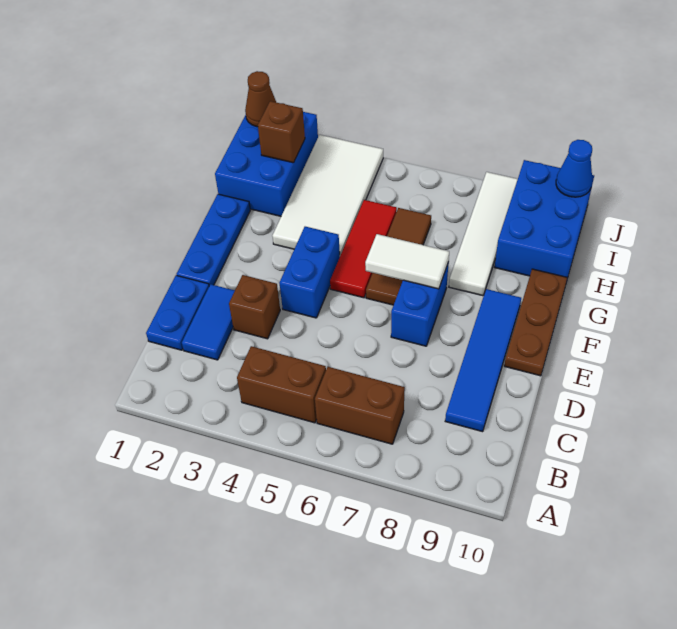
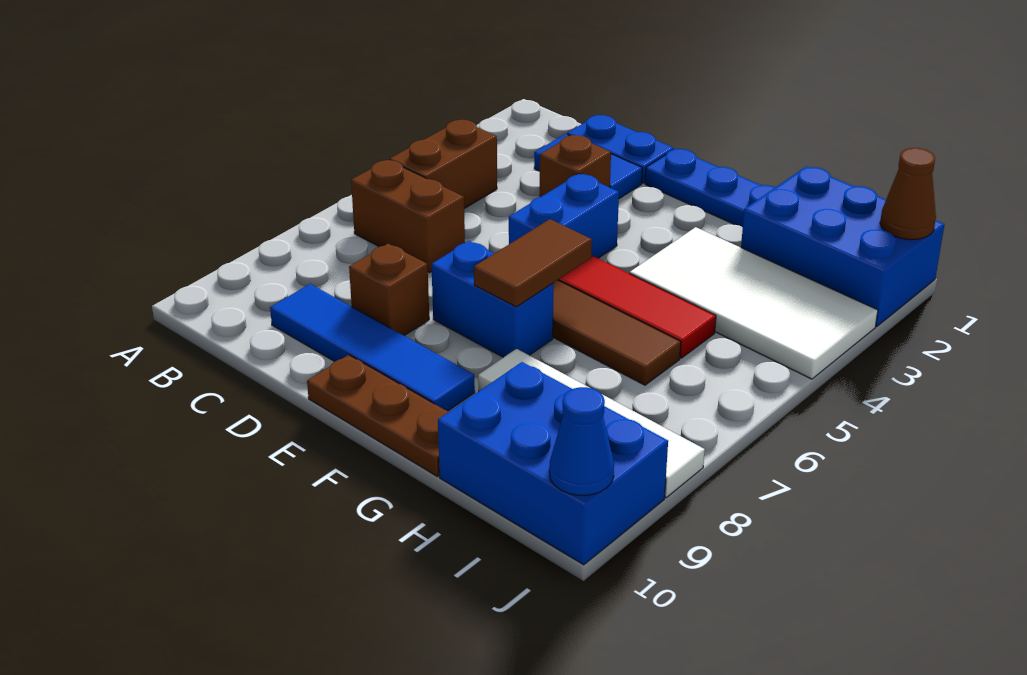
brown brick B6:B7 level 1 -> brown brick B6:C6 level 1
blue brick E4:F4 level 1 -> blue brick E4:E5 level 1
white tile F6:F7 level 2 -> brown tile F6:F7 level 2
brown brick I2 level 2 -> brown brick D8 level 1

